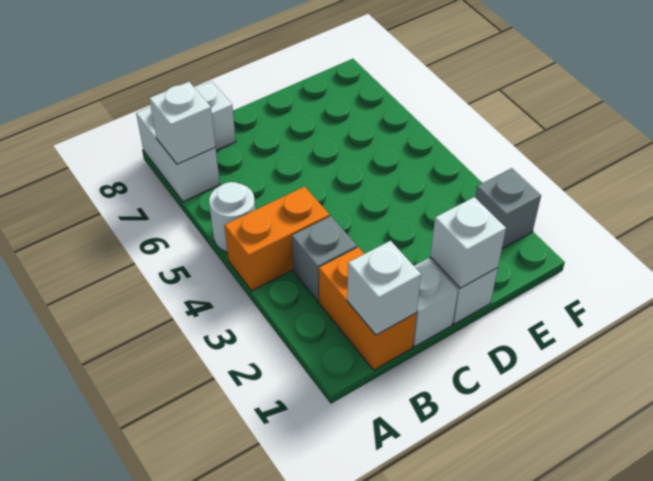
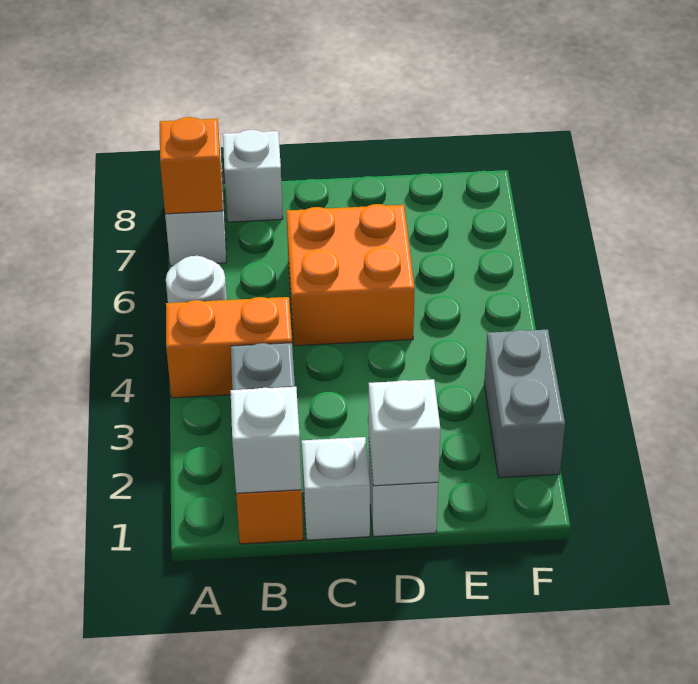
white brick A7 level 2 -> orange brick A7 level 2
none -> orange brick C5:D6 level 1
grey brick F2 level 1 -> grey brick F2:F3 level 1

